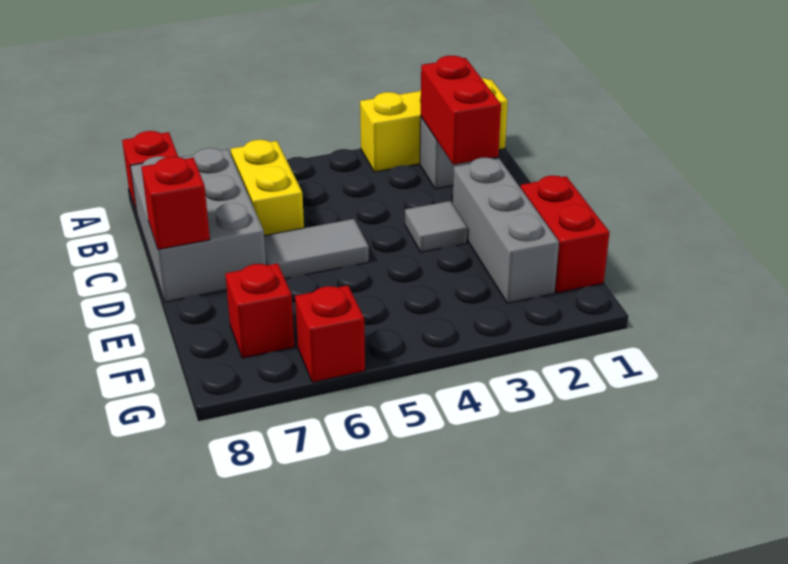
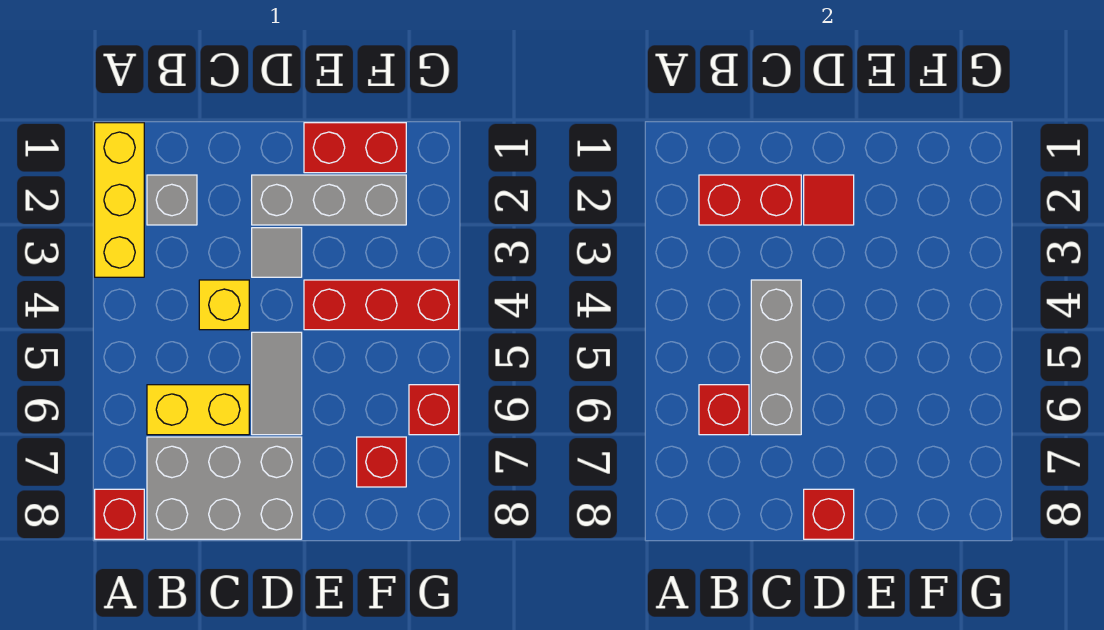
none -> red brick B6 level 2
none -> yellow brick C4 level 1
none -> grey brick C4:C6 level 2
none -> red tile D2 level 2
none -> red brick E4:G4 level 1

